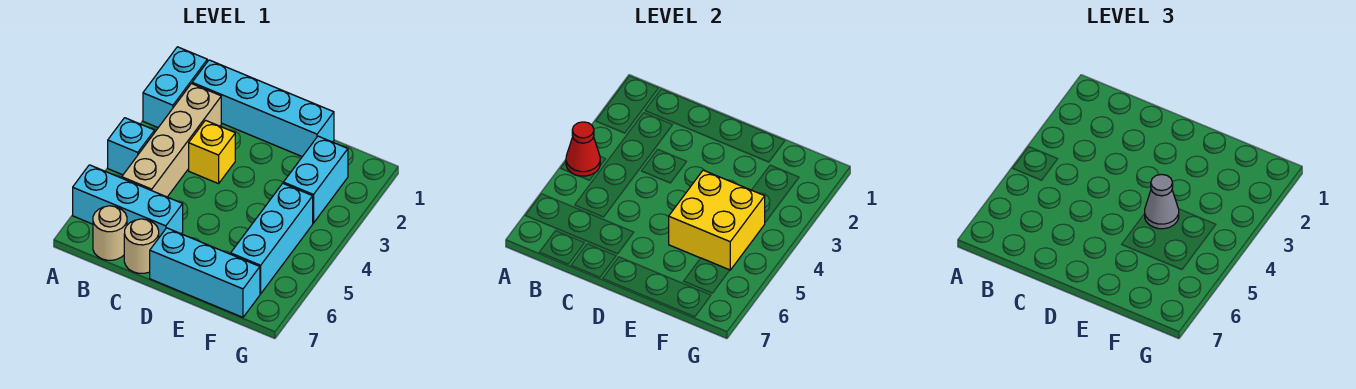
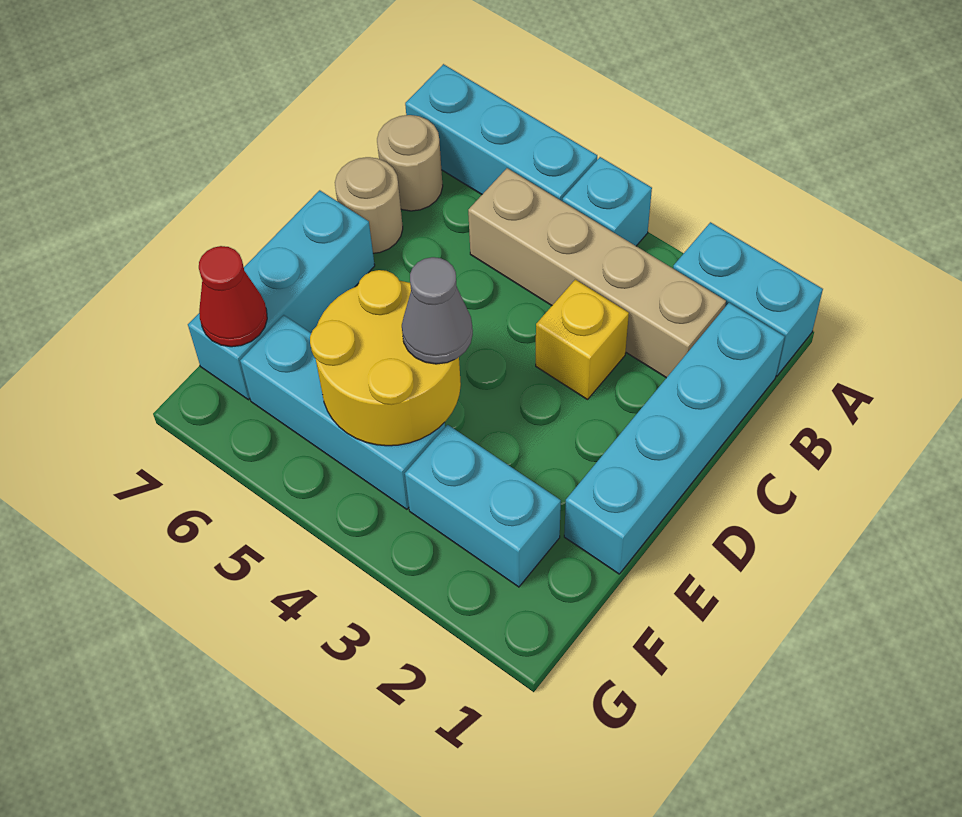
red cone A4 level 2 -> red cone F7 level 2
cyan brick A6:C6 level 1 -> cyan brick A5:A7 level 1
yellow brick E4:F5 level 2 -> yellow round brick E4:F5 level 2

